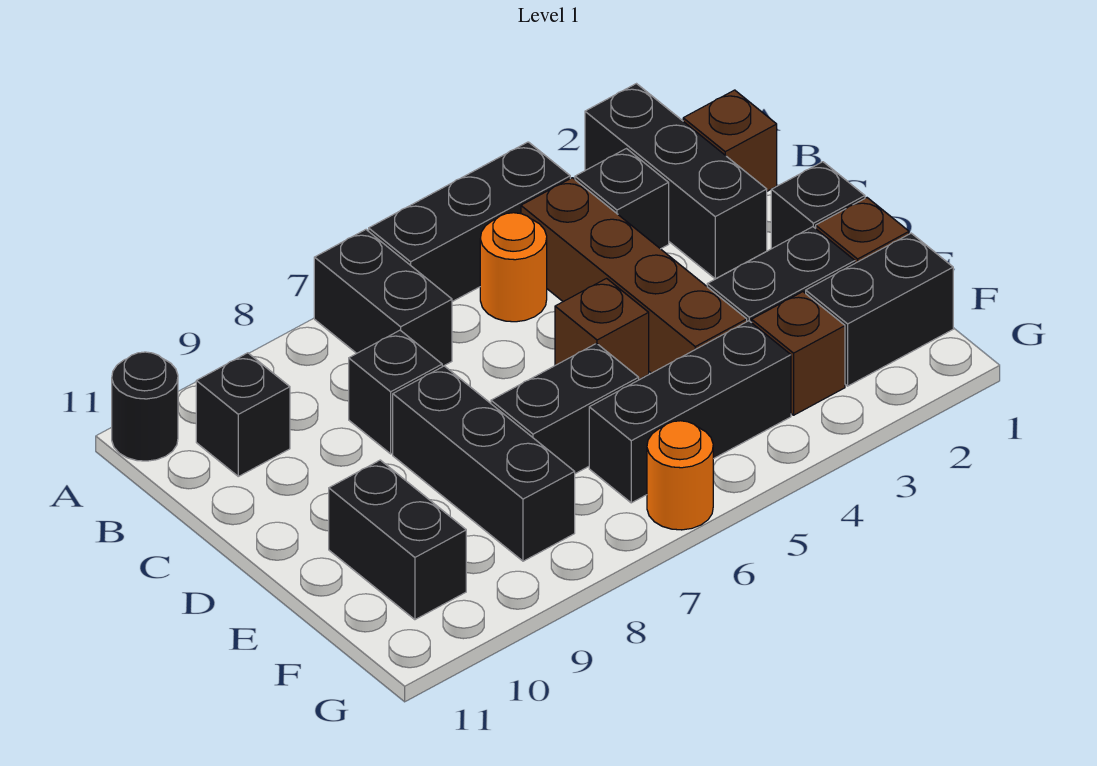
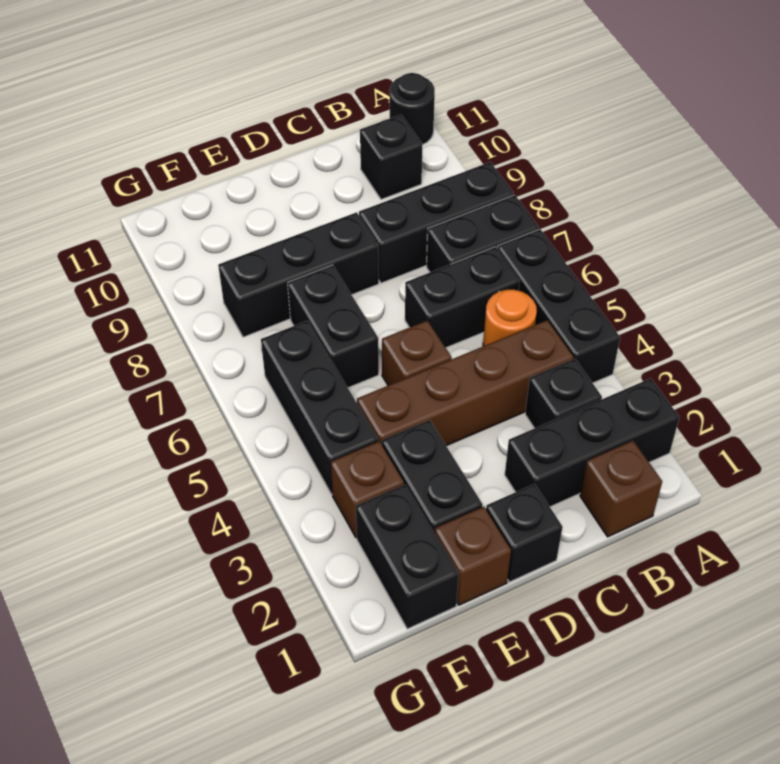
black brick C8 level 1 -> black brick A8:C8 level 1
black brick E10:F10 level 1 -> black brick B6:C6 level 1
orange round brick G6 level 1 -> none

